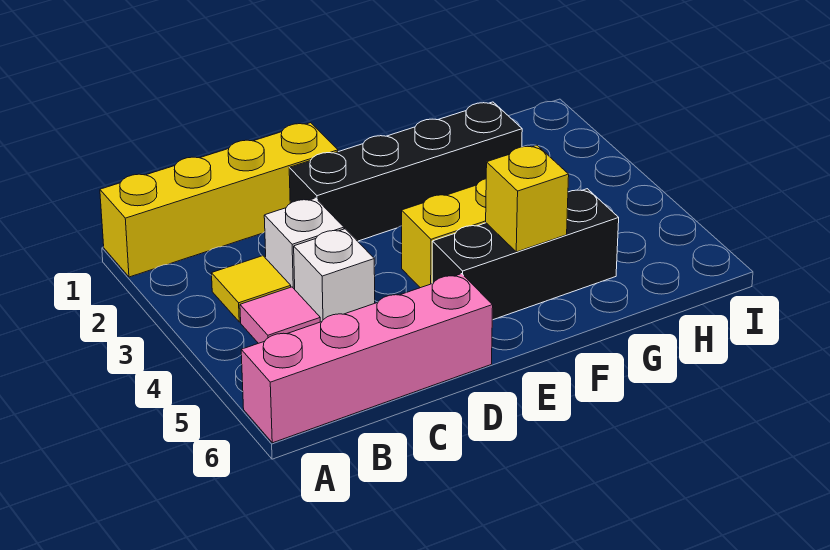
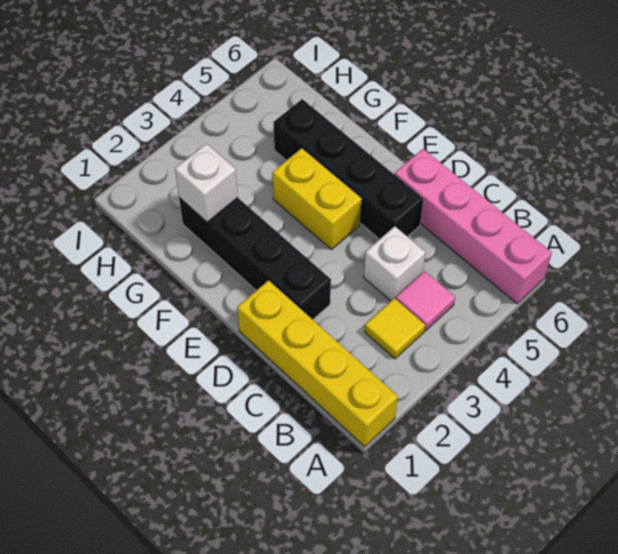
white brick C3 level 1 -> white brick G2 level 2
black brick E5:G5 level 1 -> black brick D5:G5 level 1
yellow brick F5 level 2 -> none

